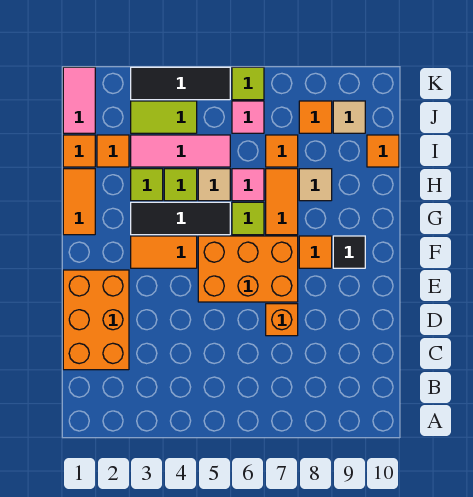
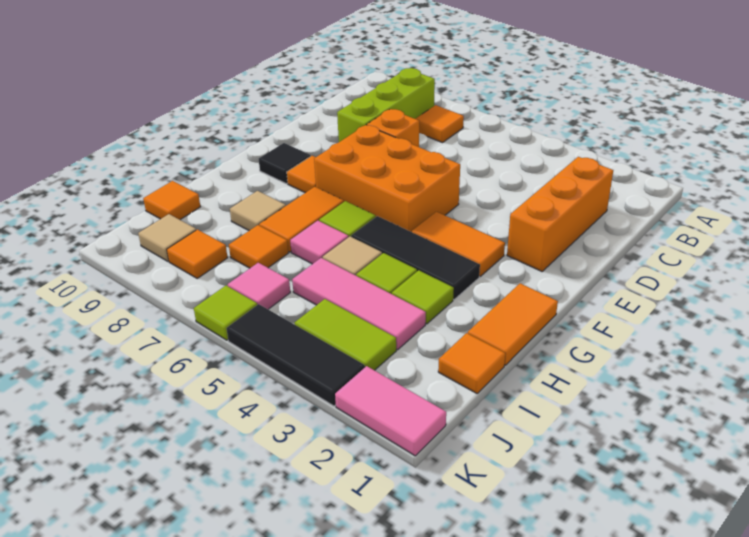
none -> lime brick B8:D8 level 1
orange brick C1:E2 level 1 -> orange brick C2:E2 level 1
orange tile I2 level 1 -> orange tile B7 level 1
pink tile J1:K1 level 1 -> pink tile K1:K2 level 1

